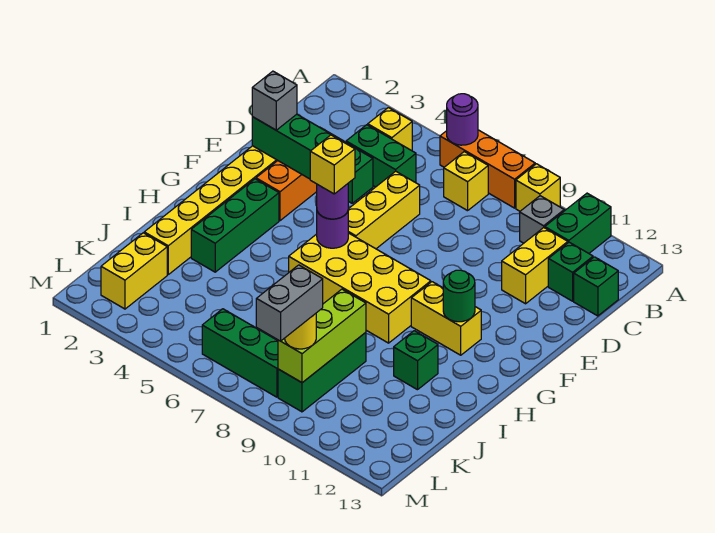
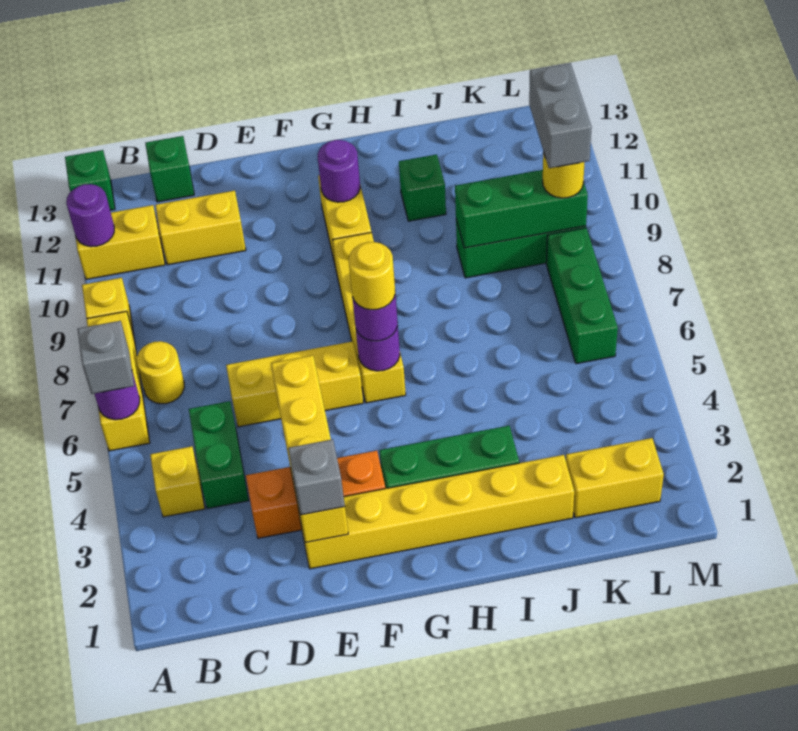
orange brick A6:A8 level 1 -> yellow brick A6:A8 level 1
green brick A11:B11 level 1 -> yellow brick A11:B11 level 1
none -> purple round brick A11 level 2
yellow brick B7 level 1 -> yellow round brick B7 level 1
grey brick B10 level 1 -> grey brick A6 level 3
green brick C12 level 1 -> green brick A13 level 1
green brick E2:E5 level 2 -> yellow brick E2:E5 level 2
yellow brick G6:H9 level 1 -> yellow brick G6:G9 level 1
yellow brick G6 level 4 -> yellow round brick G6 level 4
green round brick G11 level 2 -> purple round brick G11 level 2
lime brick J9:L9 level 2 -> green brick J9:L9 level 2
grey brick L9:M9 level 4 -> grey brick L9:L10 level 4

